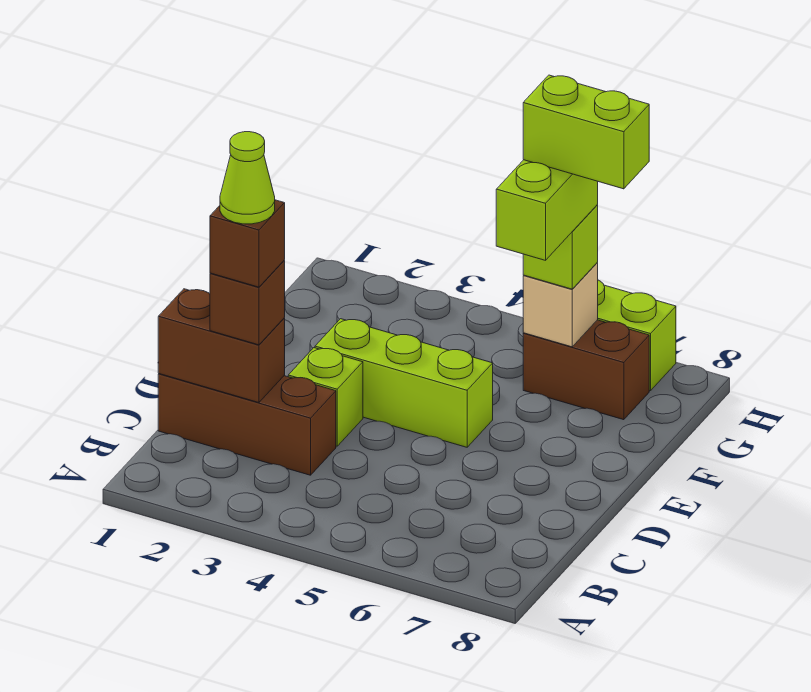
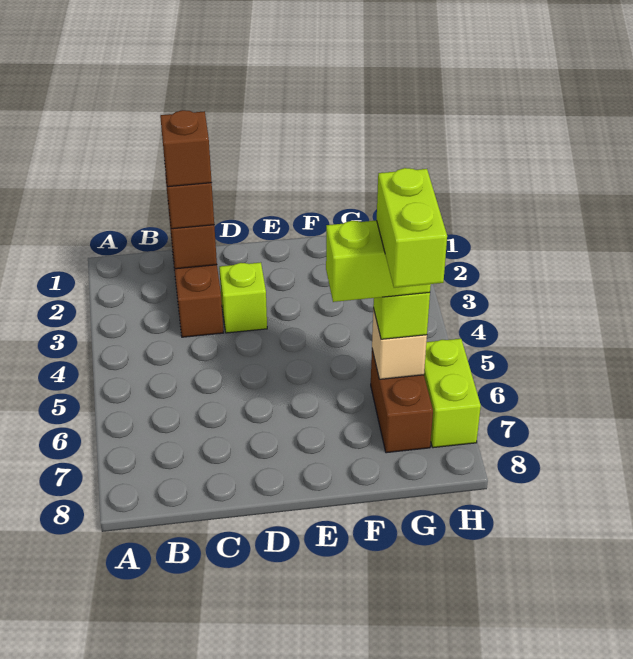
lime cone C2 level 5 -> none
lime brick E3:E5 level 1 -> none

